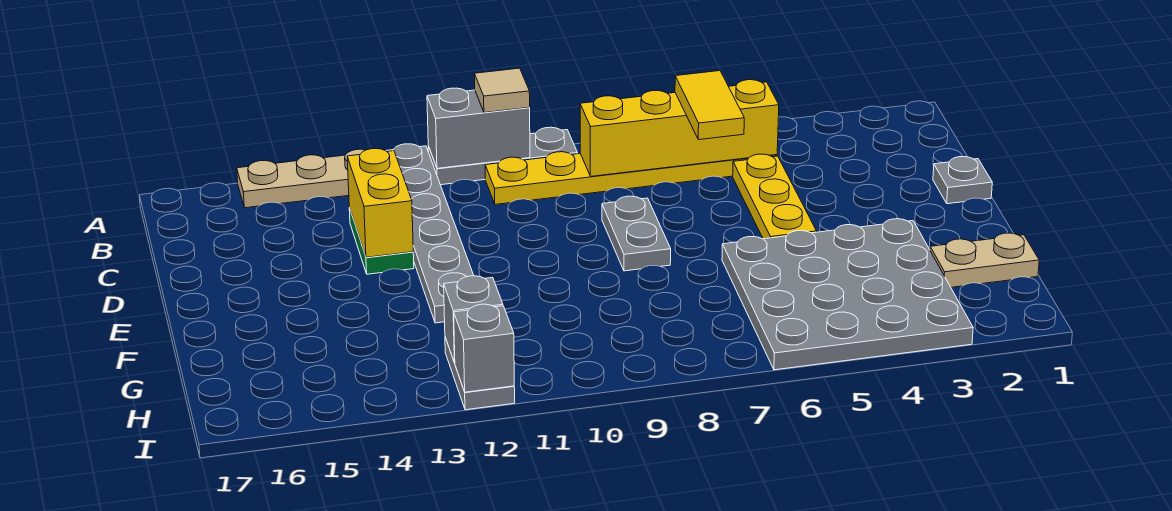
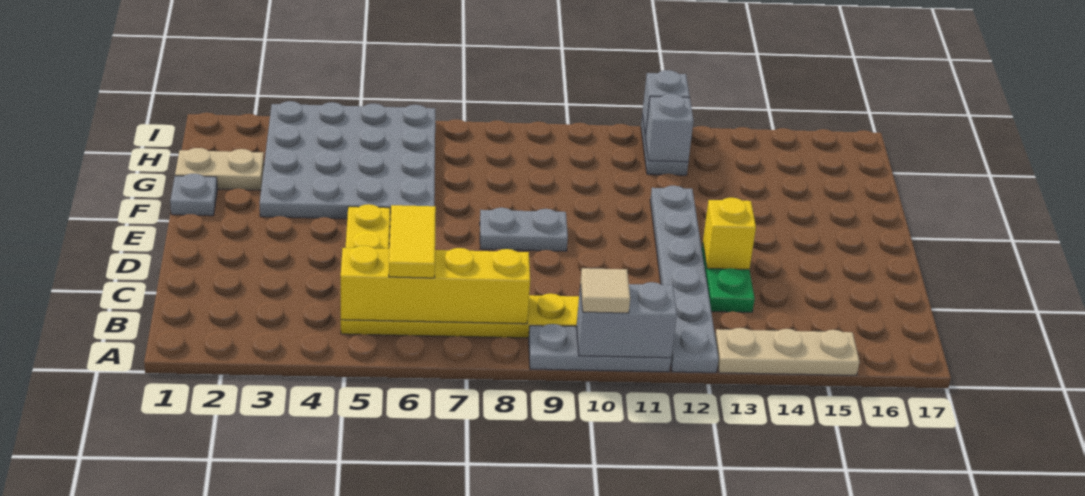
yellow brick C13:D13 level 2 -> yellow brick D13 level 2
grey plate D1 level 1 -> grey plate F1 level 1
grey plate D8:E8 level 1 -> grey plate E8:E9 level 1

